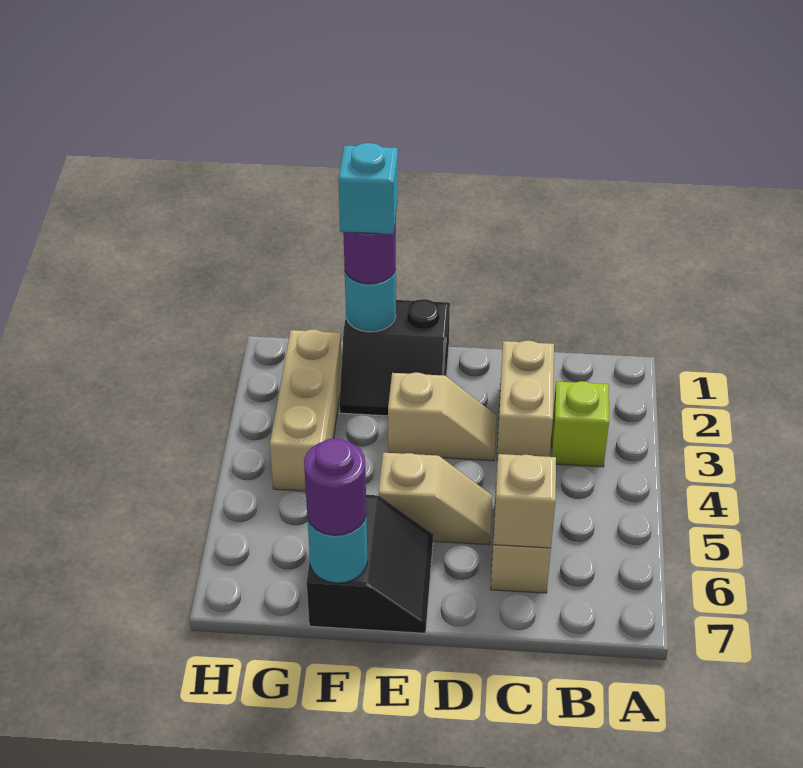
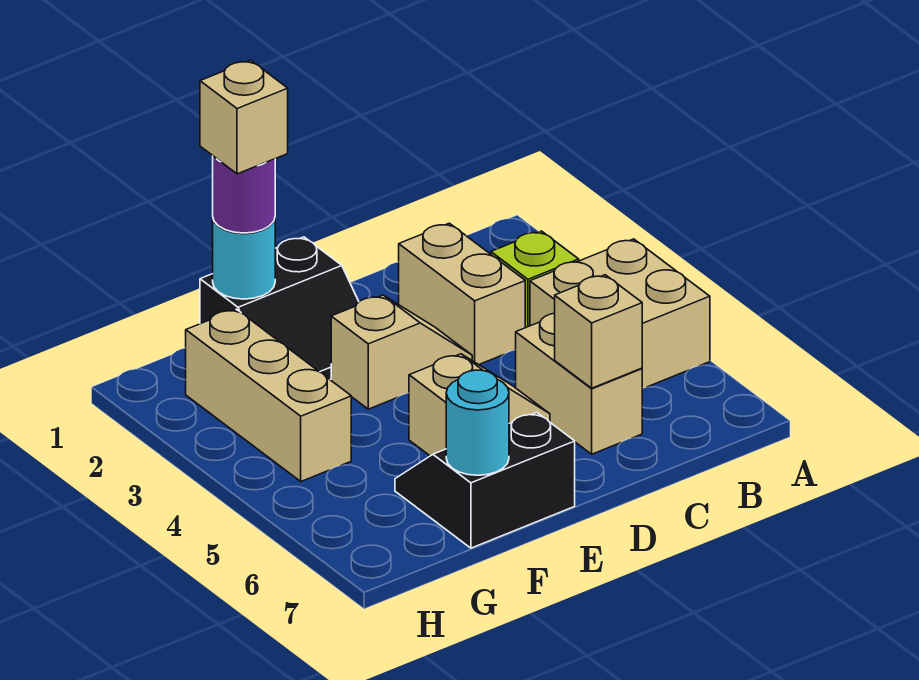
none -> tan brick A4:B5 level 1
black slope E6:F7 level 1 top F -> black slope E6:F7 level 1 top 7
cyan brick F1 level 4 -> tan brick F1 level 4
purple round brick F7 level 3 -> none

